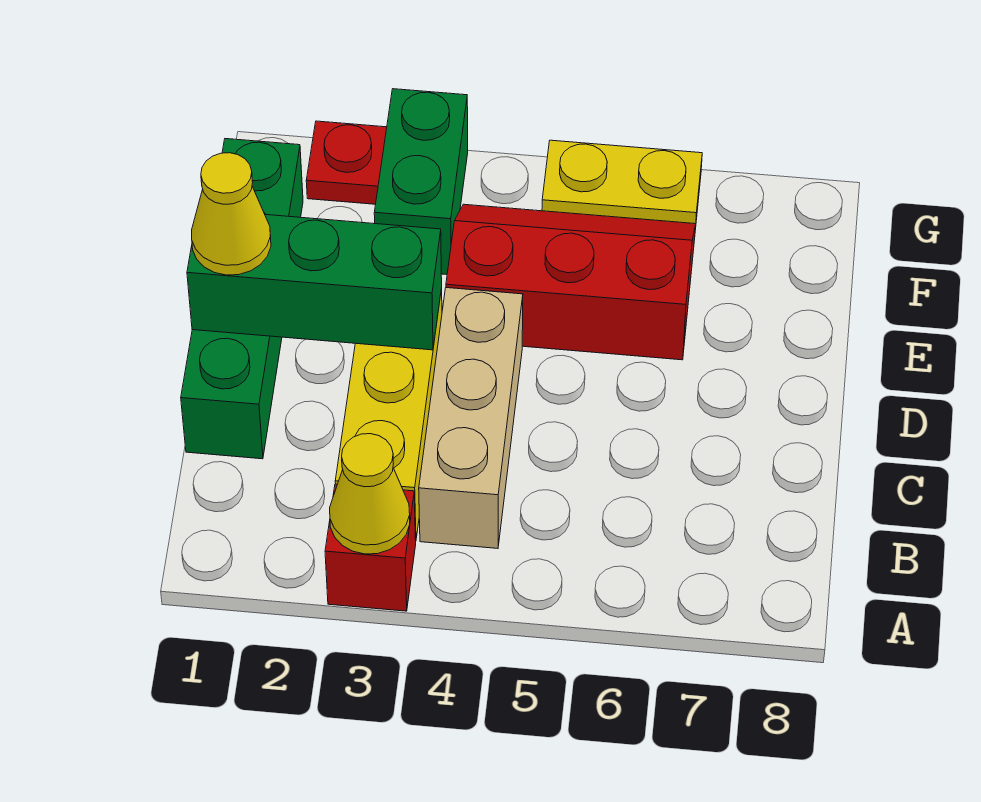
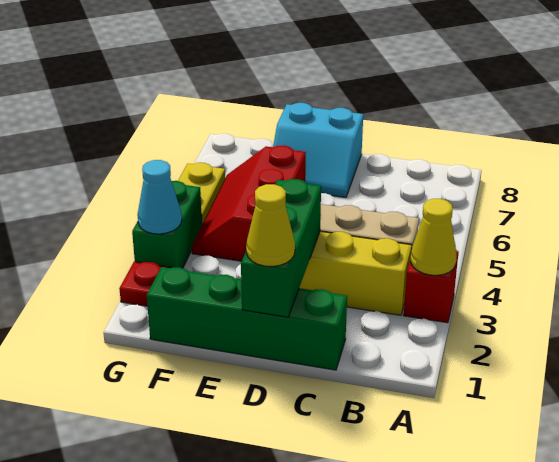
none -> cyan slope D7:E8 level 1 top 8
green brick F3:G3 level 1 -> green brick G3:G4 level 1
none -> cyan cone G3 level 2

